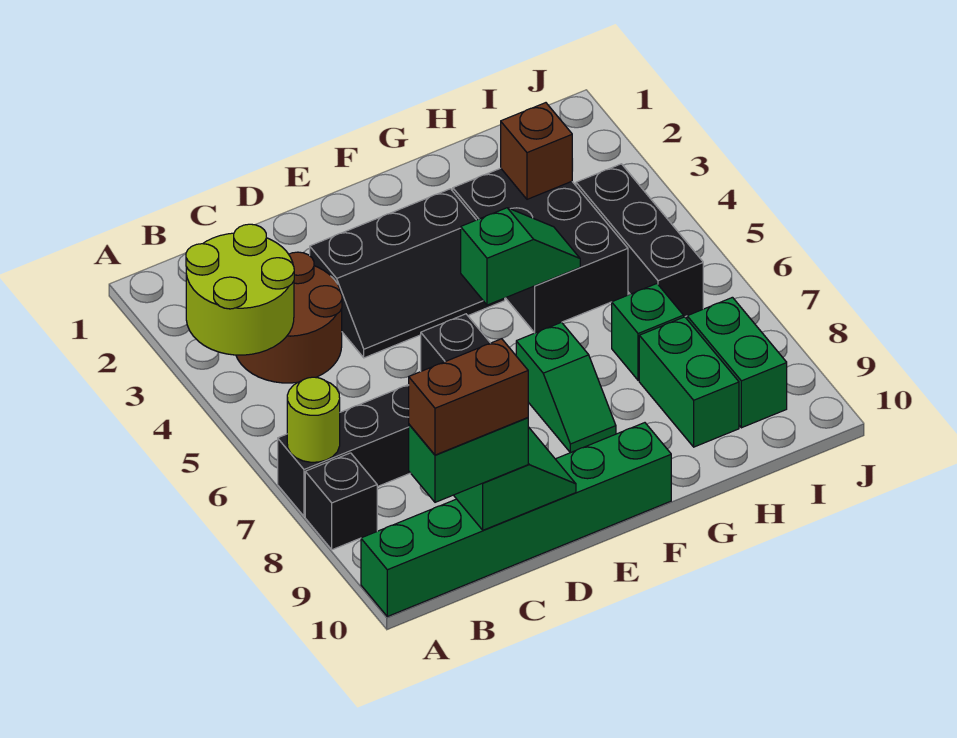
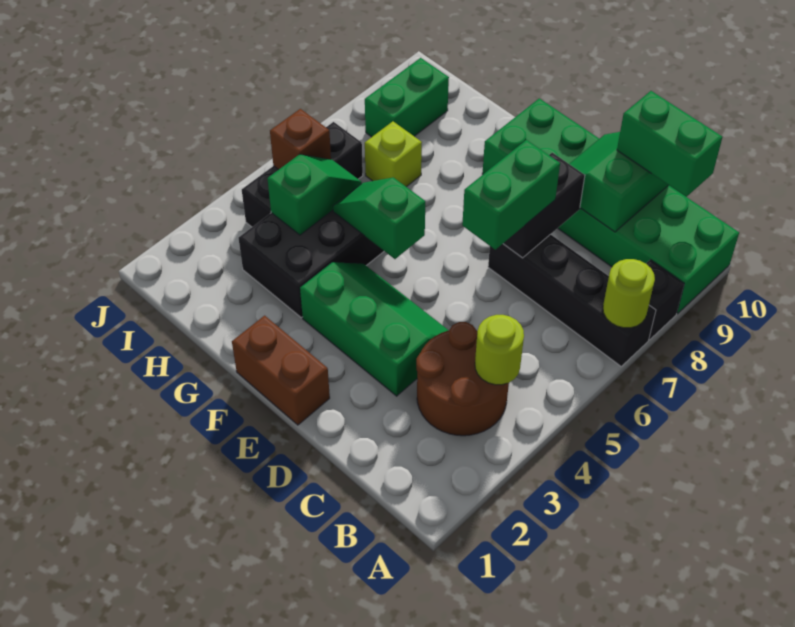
lime round brick A3:B4 level 2 -> lime round brick B4 level 2
green brick A10:F10 level 1 -> green brick A9:F10 level 1
brown brick B10:C10 level 4 -> brown brick E1:F1 level 1
black slope D3:F4 level 1 top 3 -> green slope D3:F4 level 1 top 3
green slope F7:F8 level 1 top 7 -> green slope H4:H5 level 2 top 4
brown brick H3 level 2 -> brown brick I5 level 2
green brick H7 level 1 -> lime brick H7 level 1
green brick H8:H9 level 1 -> green brick D6:D7 level 3

